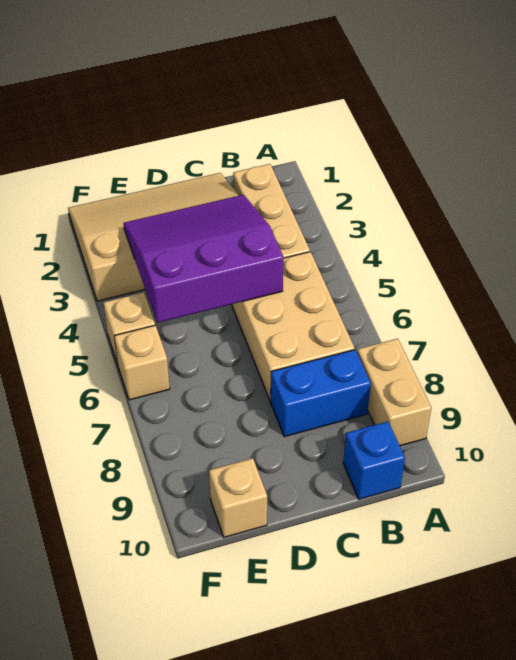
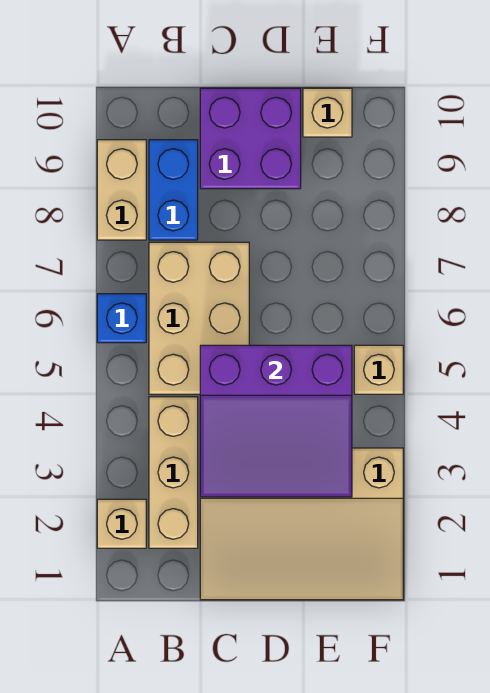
blue brick B8:C8 level 1 -> blue brick B8:B9 level 1
blue brick B10 level 1 -> blue brick A6 level 1
none -> purple brick C9:D10 level 1
tan brick F6 level 1 -> tan brick A2 level 1

